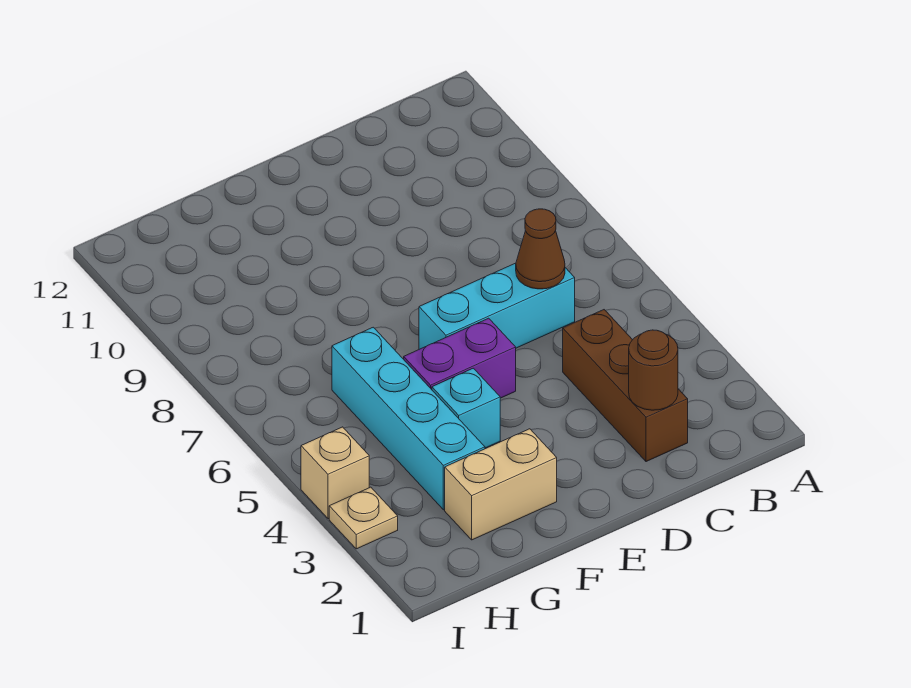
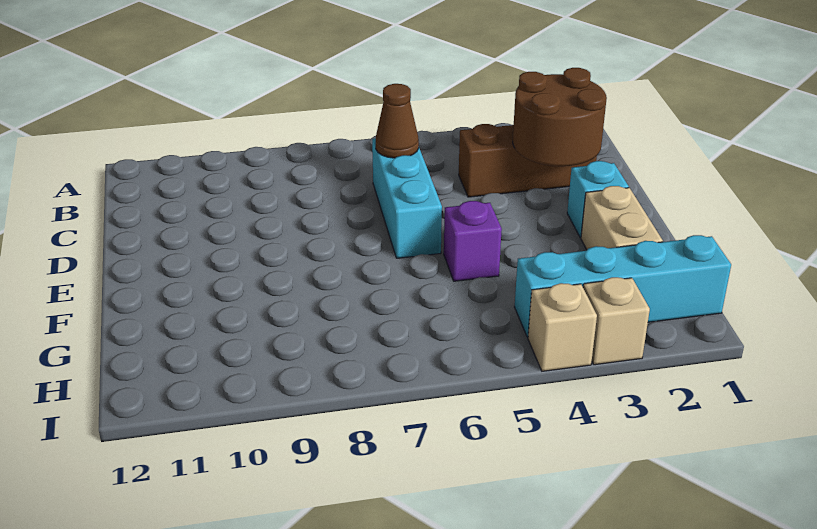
brown round brick C2 level 2 -> brown round brick C2:D3 level 2
purple brick E5:F5 level 1 -> purple brick F5 level 1
cyan brick F4 level 1 -> cyan brick E2 level 1
cyan brick G3:G6 level 1 -> cyan brick H1:H4 level 1
tan plate I3 level 1 -> tan brick I3 level 1

